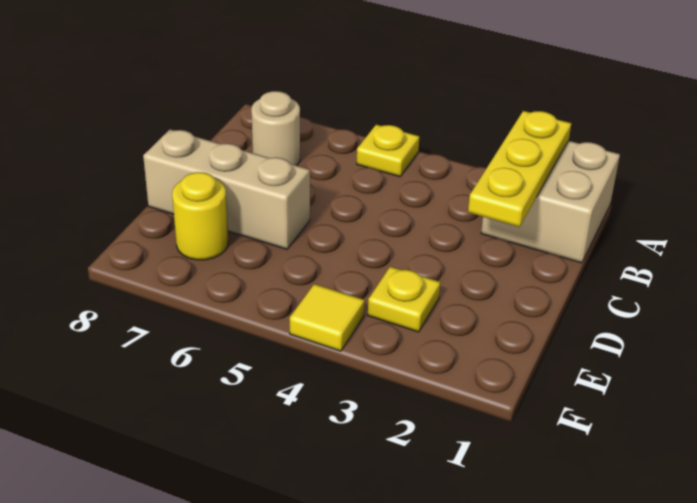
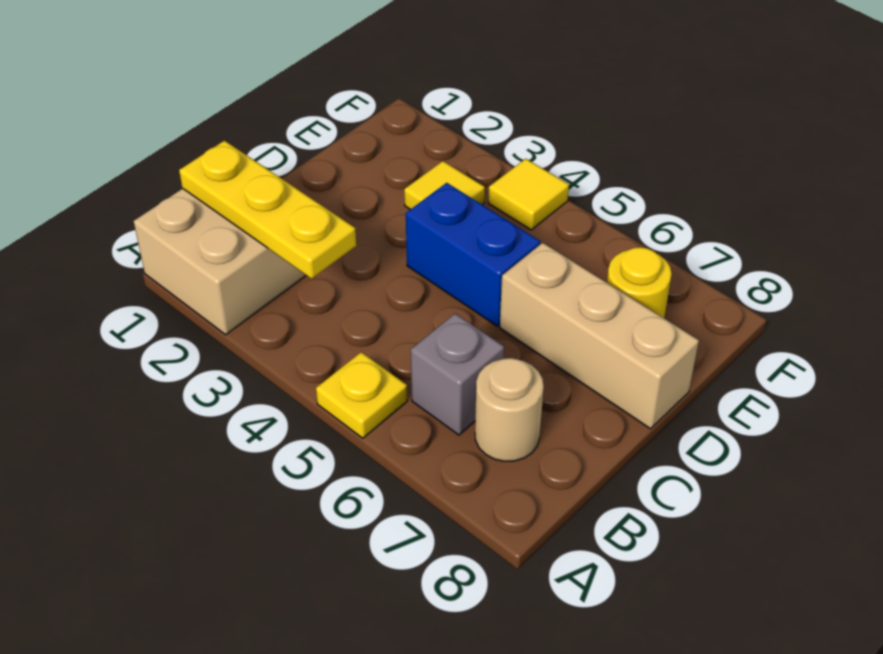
yellow plate A2:C2 level 2 -> yellow plate B1:B3 level 2
none -> grey brick B6 level 1
none -> blue brick D4:D5 level 1
yellow plate E3 level 1 -> yellow tile E3 level 1

